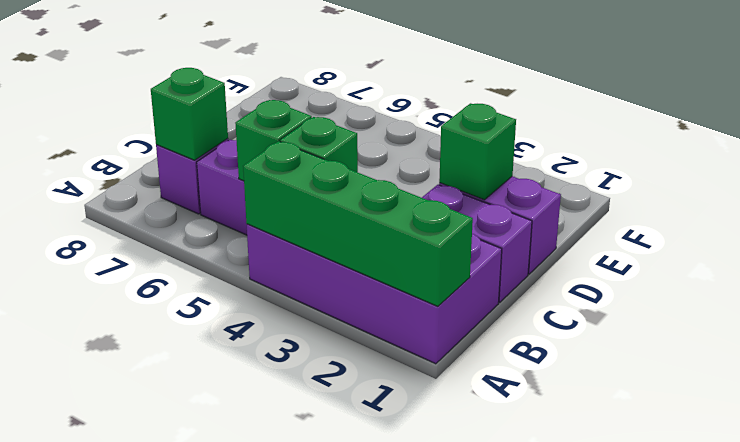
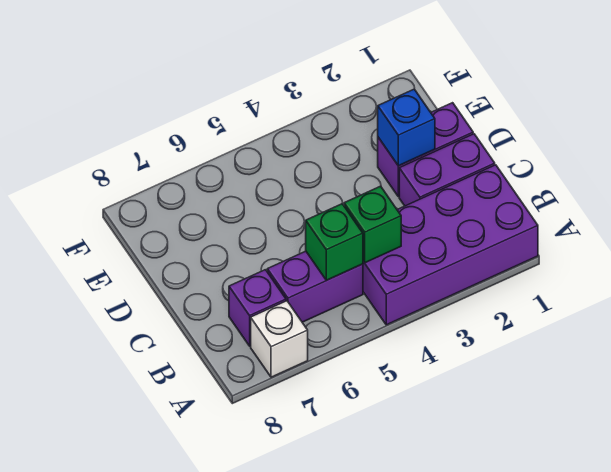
green brick A1:A4 level 2 -> none
none -> white brick A7 level 1
green brick B7 level 2 -> none
green brick D2 level 2 -> blue brick D2 level 2

